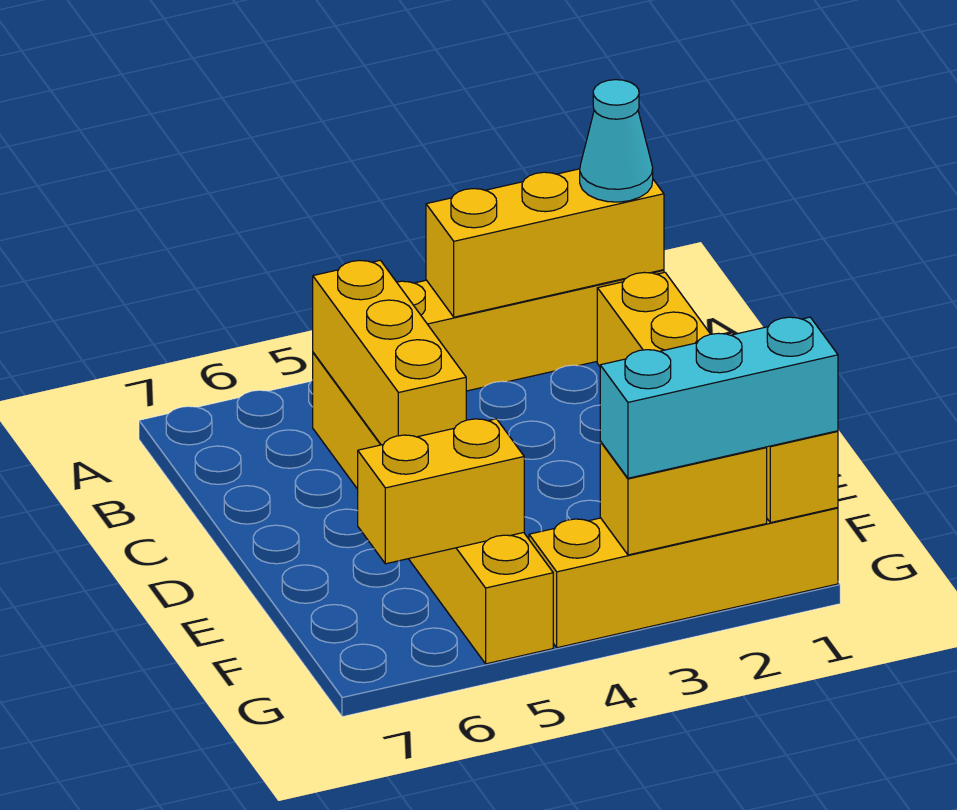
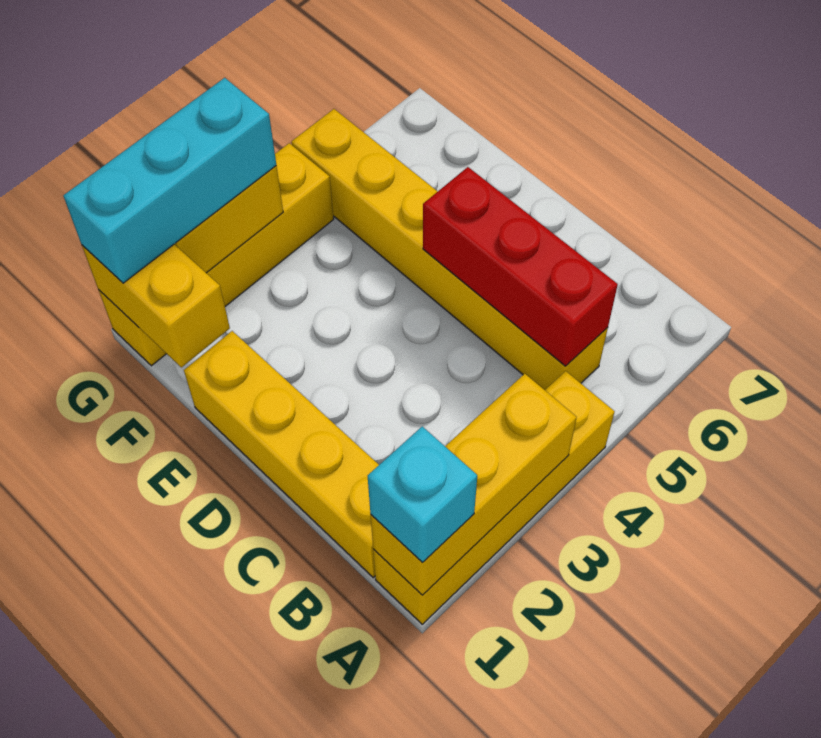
cyan cone A1 level 3 -> cyan brick A1 level 3
yellow brick B5:D5 level 2 -> red brick B5:D5 level 2
yellow brick F5:F6 level 2 -> none

